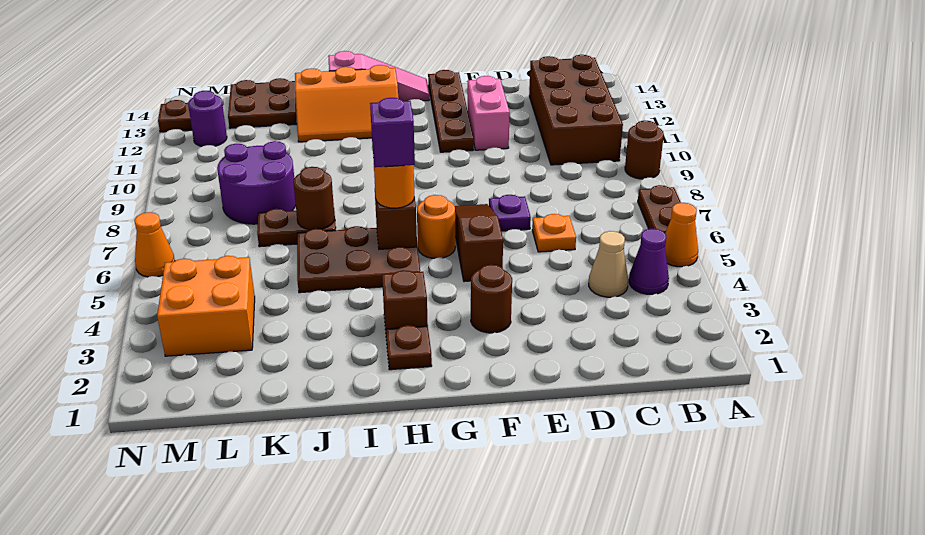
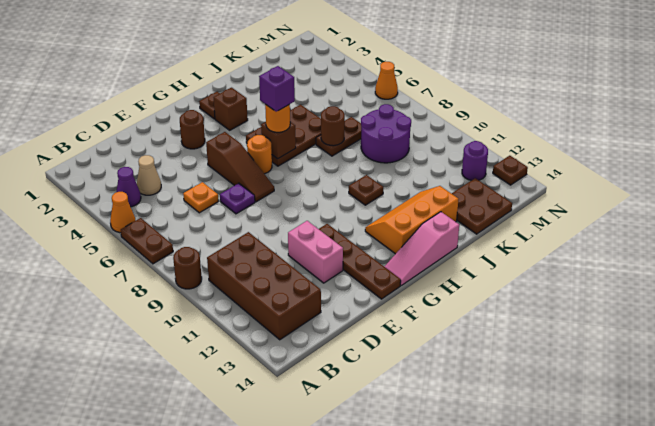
none -> brown plate I10 level 1
orange brick L3:M4 level 1 -> none

